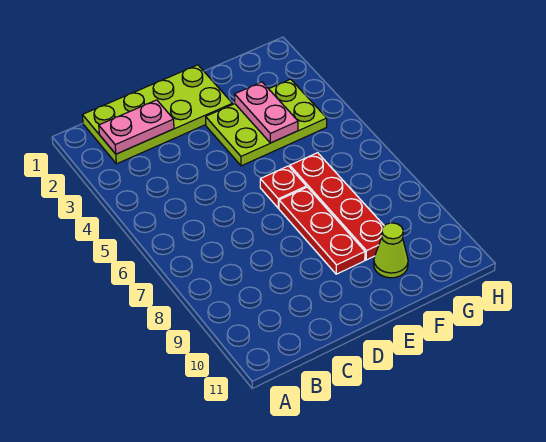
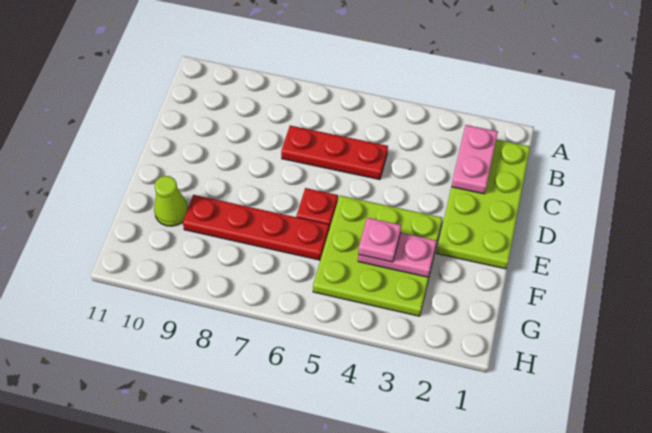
lime plate E3:G4 level 1 -> lime plate E3:G5 level 1
red plate E7:E9 level 1 -> red plate C5:C7 level 1
none -> pink plate F4 level 3

